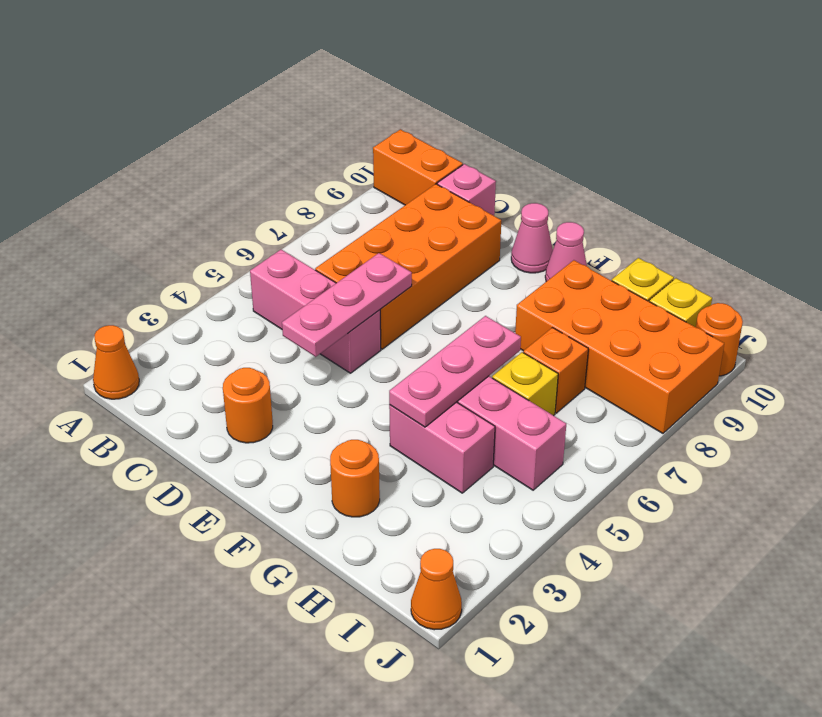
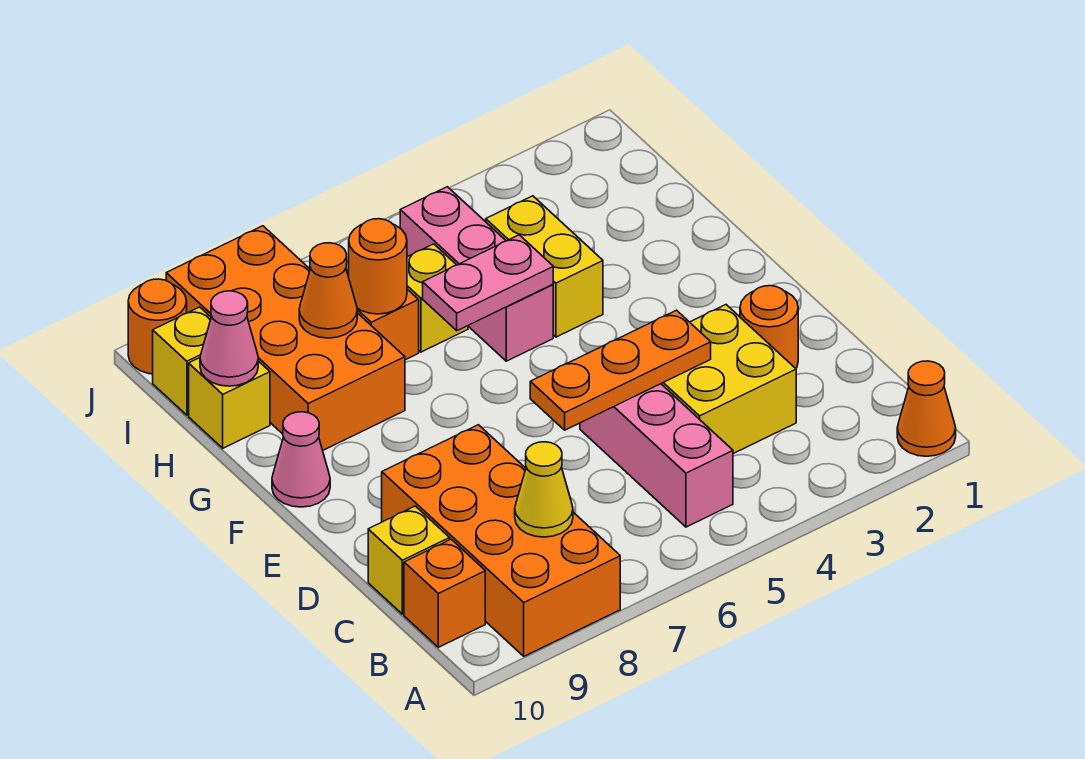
orange brick A10:B10 level 1 -> orange brick B10 level 1
none -> yellow cone B8 level 2
none -> yellow brick C3:D4 level 1
orange brick C6:D9 level 1 -> orange brick A8:D9 level 1
pink brick C10 level 1 -> yellow brick C10 level 1
pink plate D4:D6 level 2 -> orange plate D4:D6 level 2
pink cone E10 level 1 -> pink cone H10 level 2
orange round brick G2 level 1 -> orange round brick H7 level 2
pink brick G4:H4 level 1 -> yellow brick G4:H4 level 1
pink plate G4:G6 level 2 -> pink plate G5:G6 level 2
orange cone J1 level 1 -> orange cone H8 level 2

